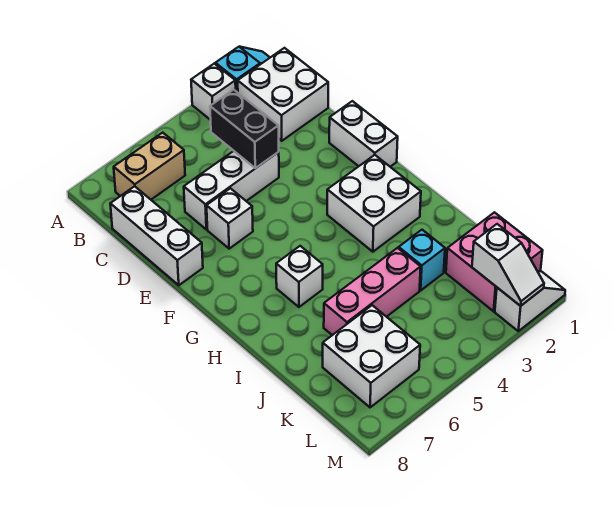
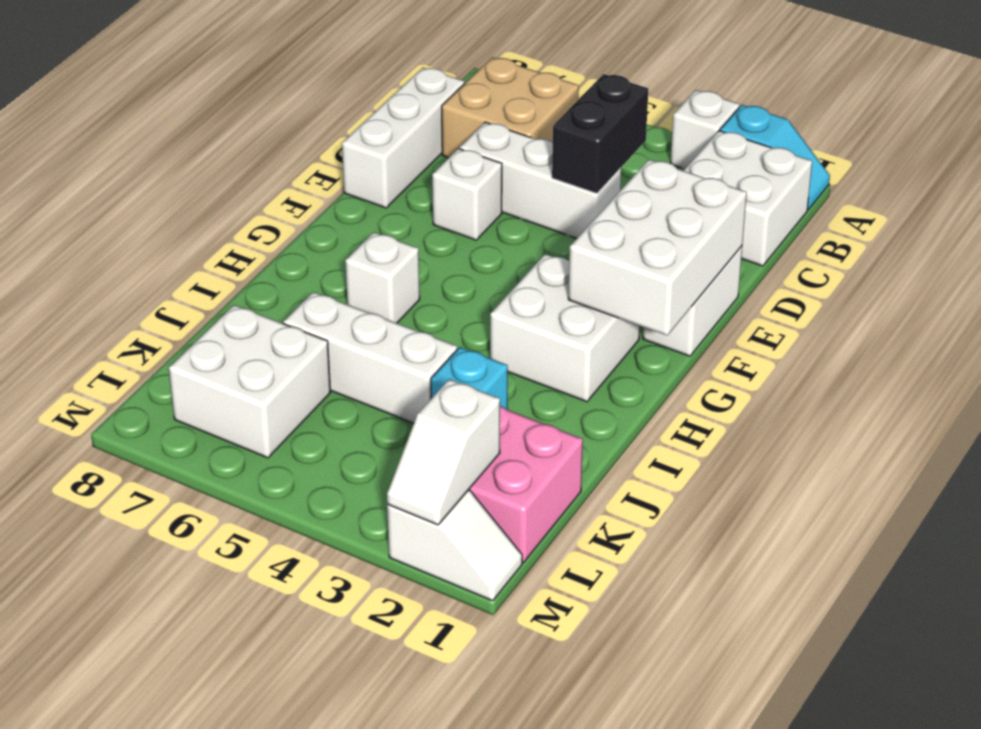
tan brick B6:B7 level 1 -> tan brick B6:C7 level 1
none -> white brick E1:G2 level 2
pink brick J4:J6 level 1 -> white brick J4:J6 level 1

